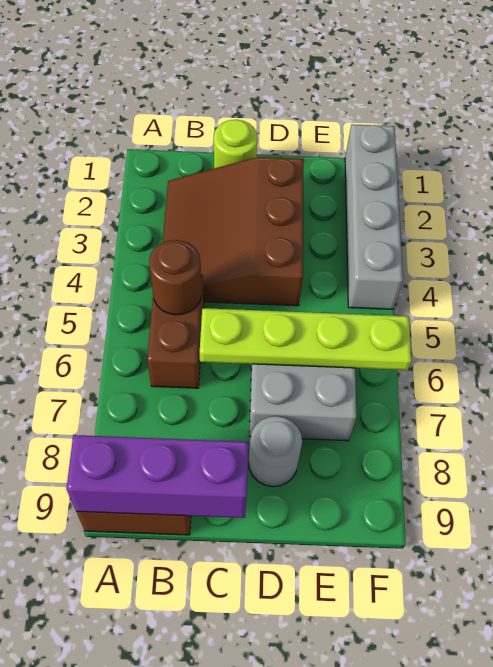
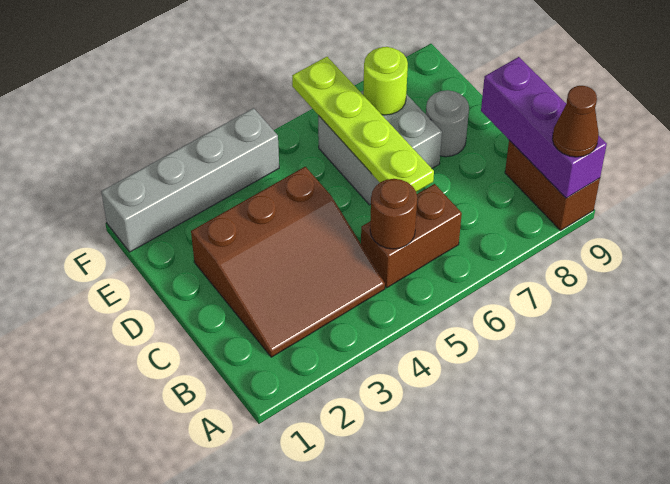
none -> brown cone A9 level 3
lime round brick C1 level 1 -> lime round brick E7 level 2

